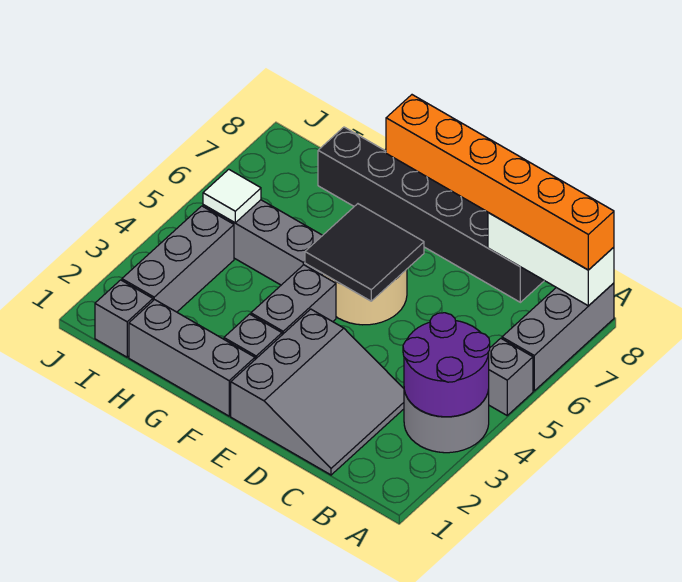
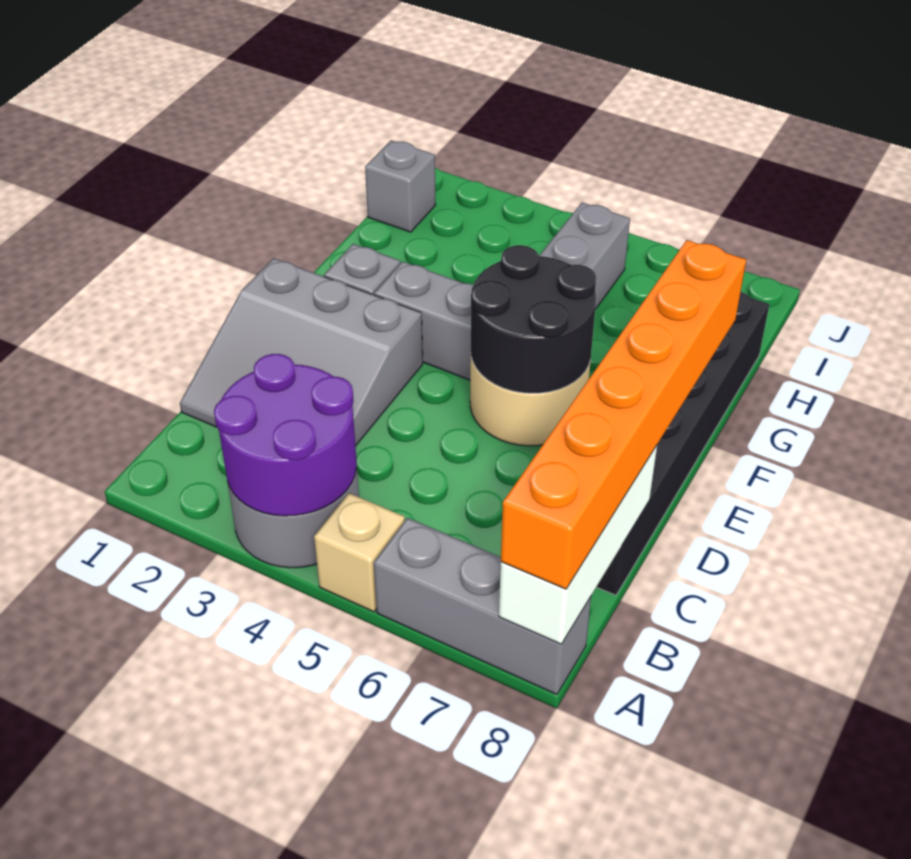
grey brick A5 level 1 -> tan brick A5 level 1
black tile E5:F6 level 2 -> black round brick E5:F6 level 2
grey brick F1:H1 level 1 -> none
grey brick I2:I4 level 1 -> none
white tile I5 level 2 -> none

